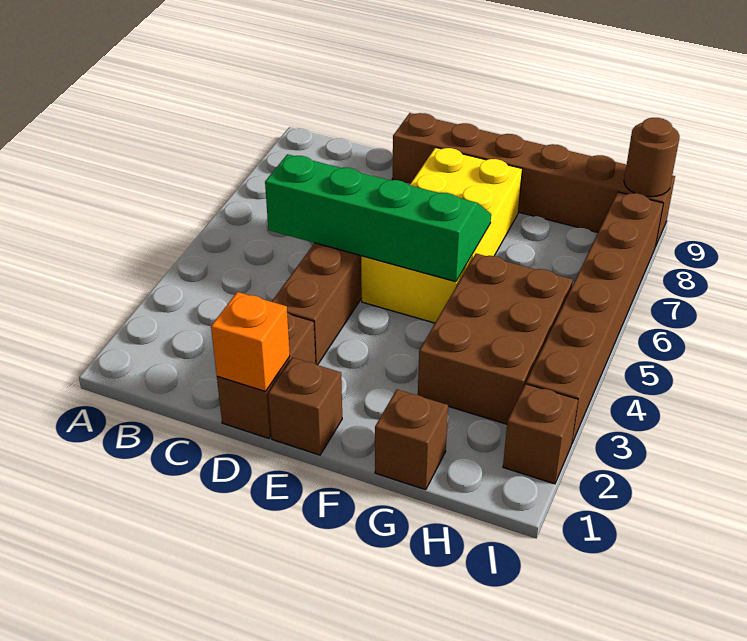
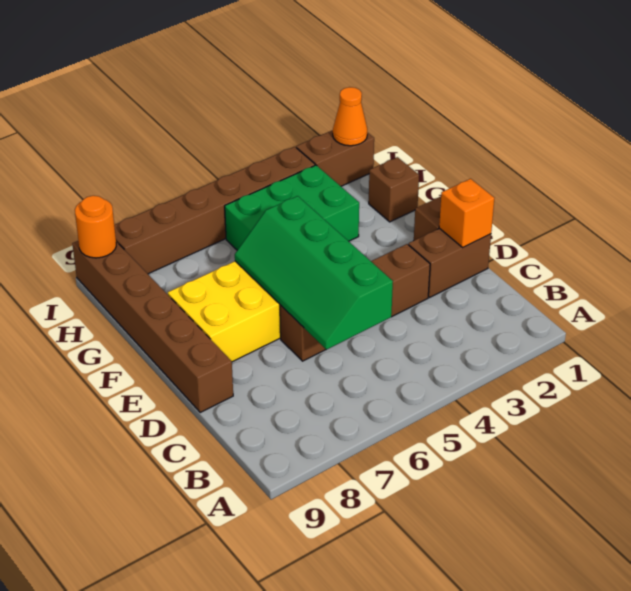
brown brick G3:H5 level 1 -> green brick G3:H5 level 1
none -> orange cone I1 level 2
brown brick I2 level 1 -> brown brick I1:I2 level 1
brown round brick I9 level 2 -> orange round brick I9 level 2

